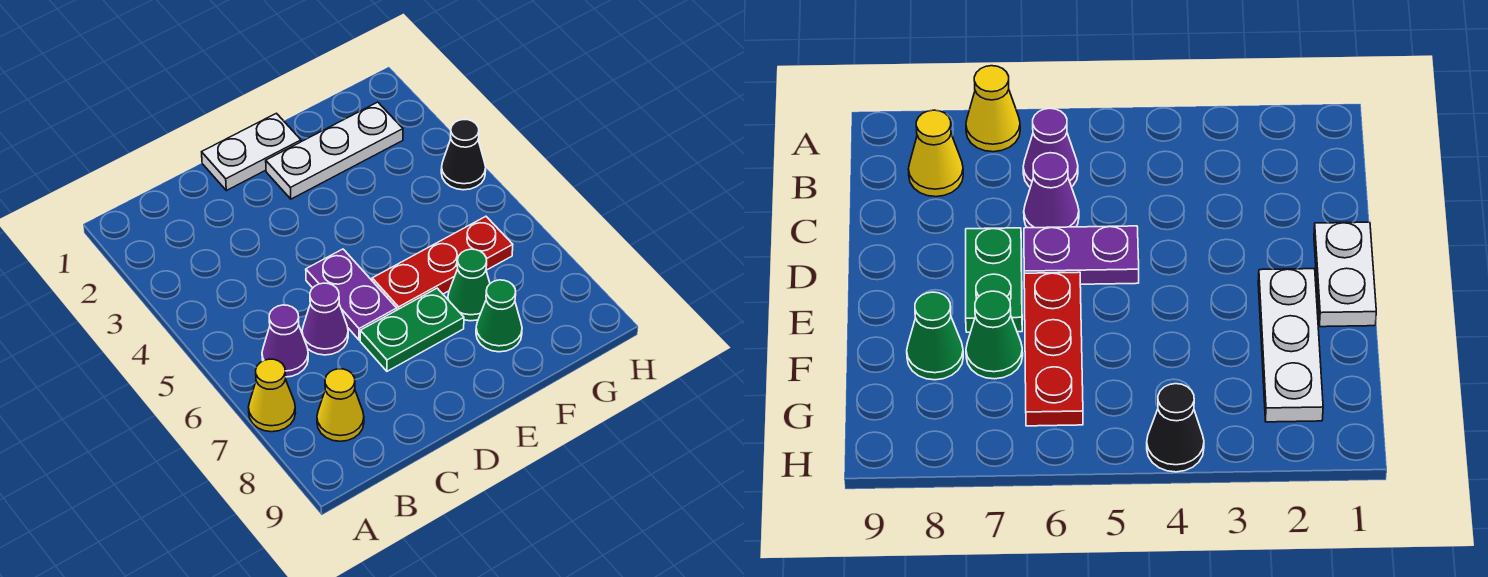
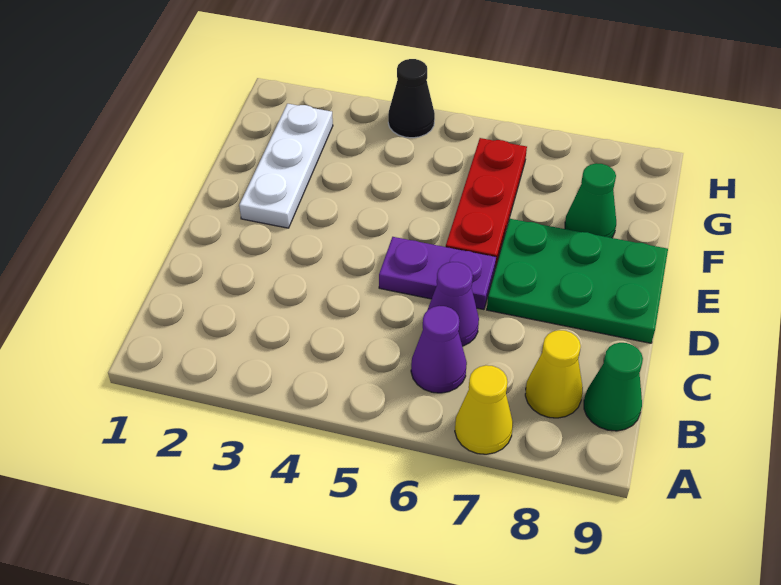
white plate D1:E1 level 1 -> none
green plate D7:E7 level 1 -> green plate D7:E9 level 1
green cone F7 level 1 -> green cone B9 level 1

